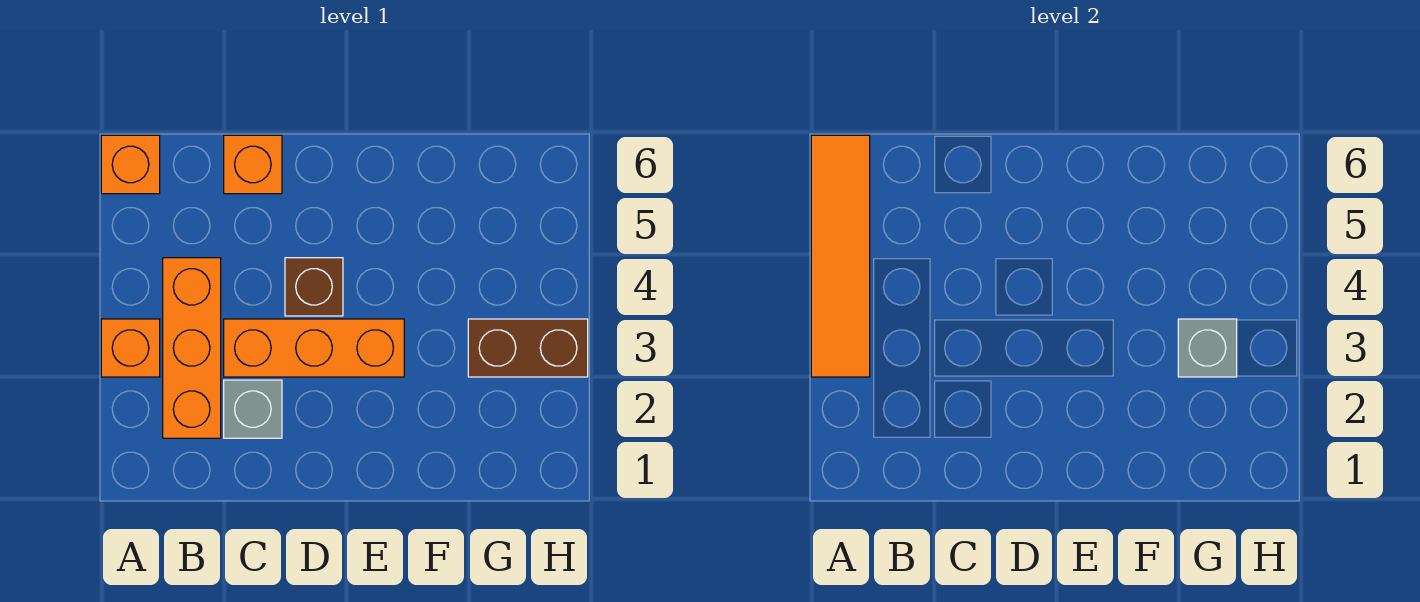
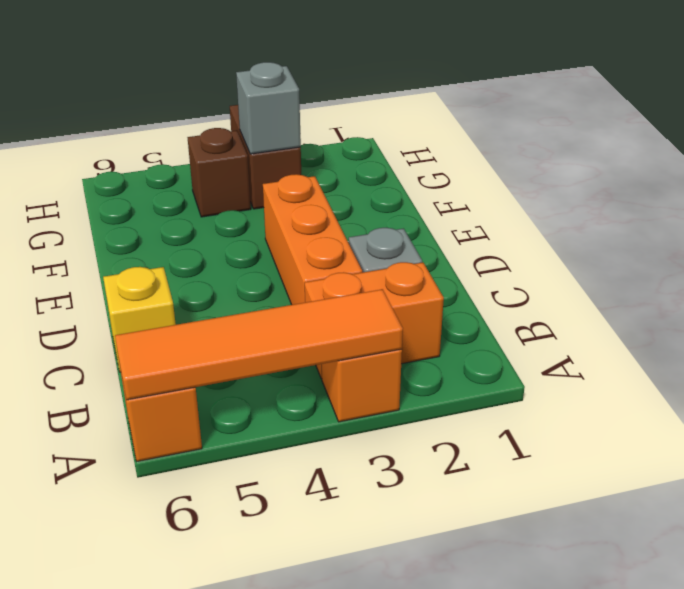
orange brick B2:B4 level 1 -> orange brick B2:B3 level 1
orange brick C6 level 1 -> yellow brick C6 level 1
brown brick D4 level 1 -> brown brick G4 level 1

